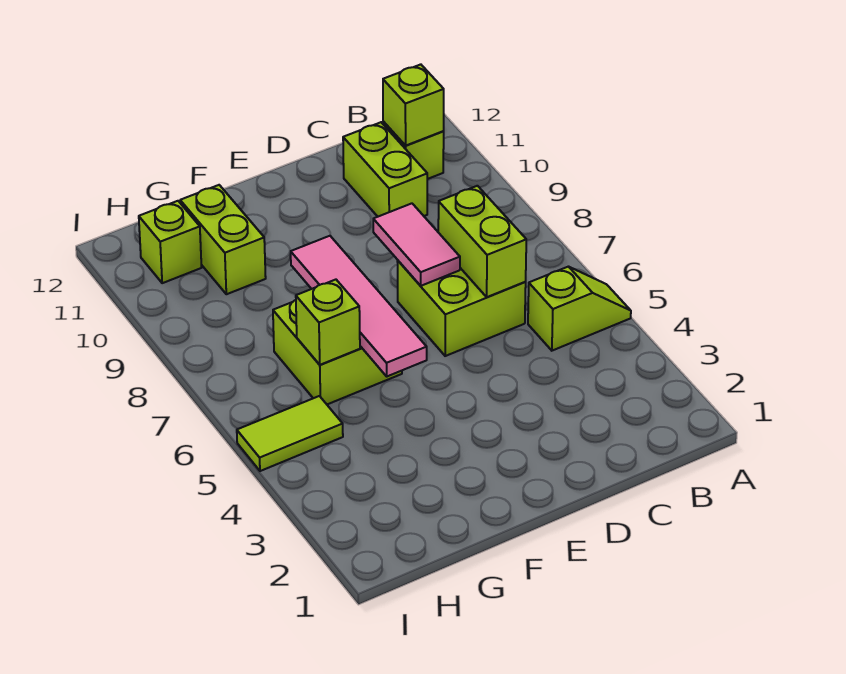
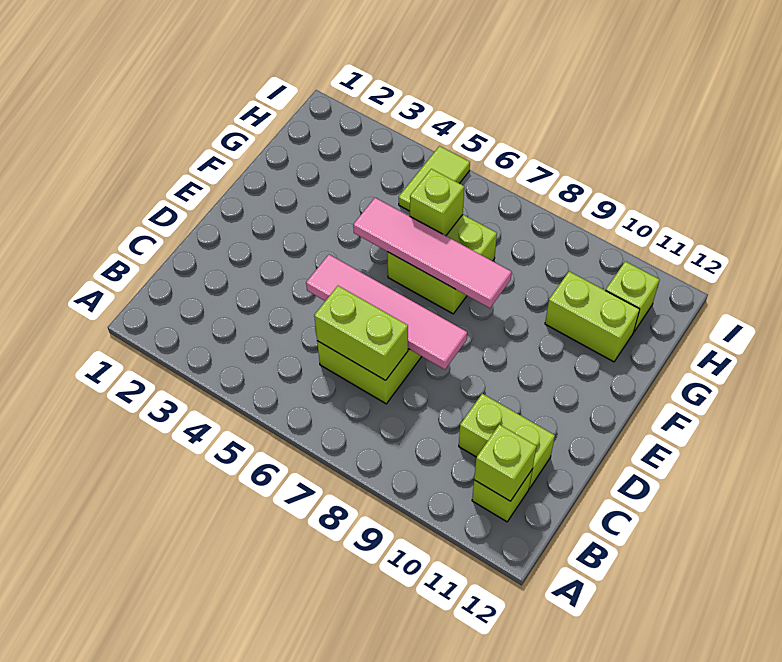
lime slope A5:B5 level 1 top B -> none
pink tile D7:D8 level 2 -> pink tile D5:D8 level 2

